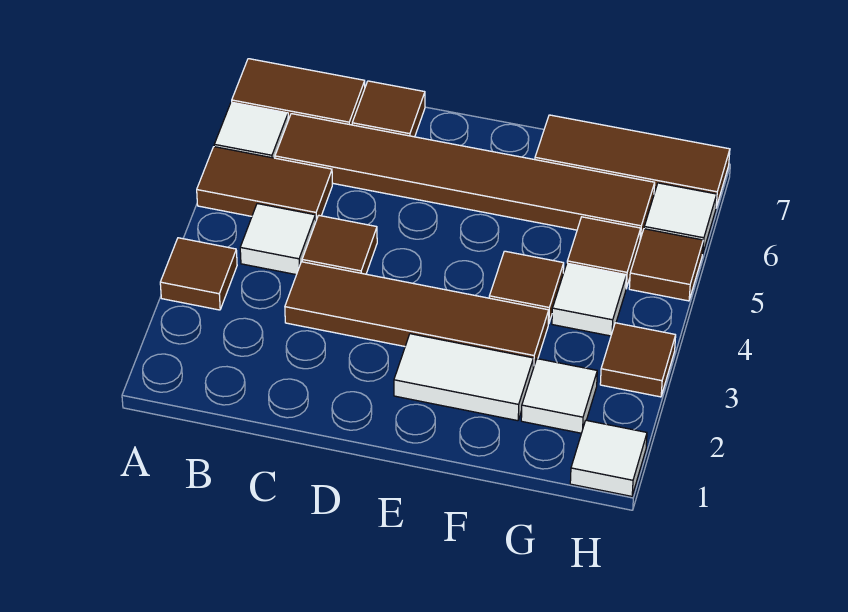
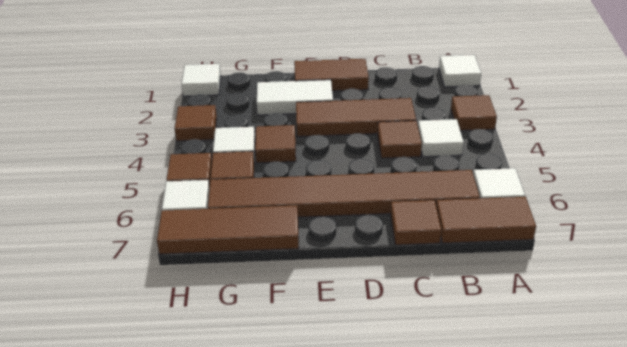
brown tile A5:B5 level 1 -> brown tile D1:E1 level 1
brown tile C3:F3 level 1 -> brown tile C3:E3 level 1
white tile G2 level 1 -> white tile A1 level 1

